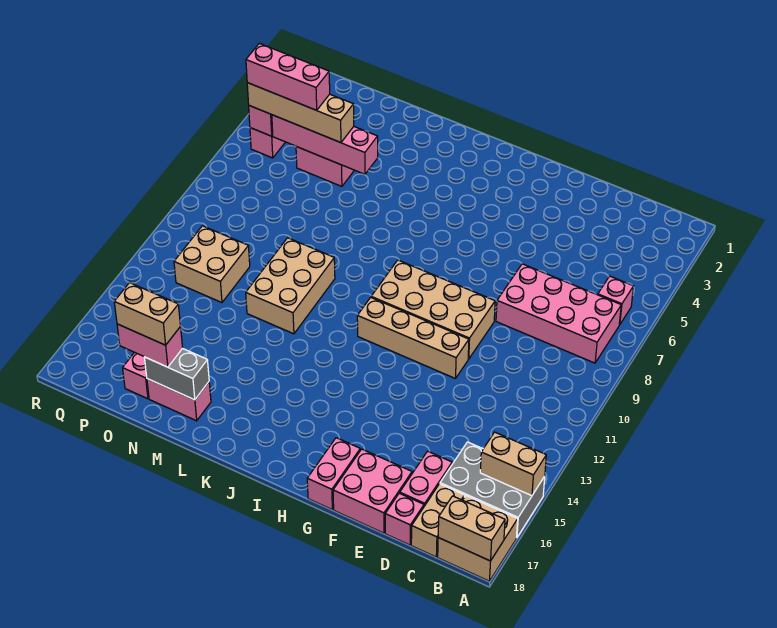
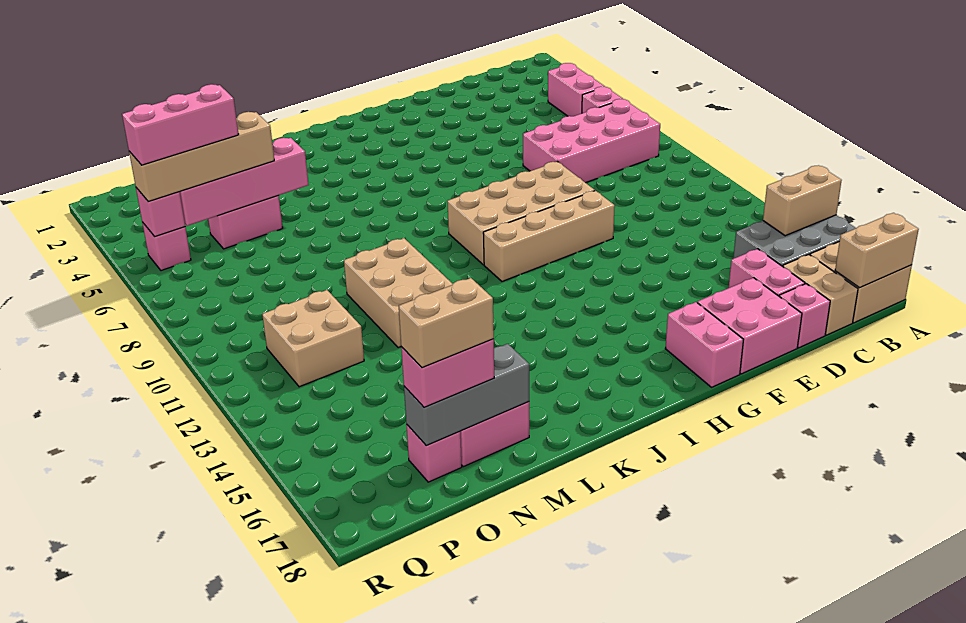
none -> pink brick B4:B5 level 1
grey brick M17:N17 level 2 -> grey brick M17:O17 level 2

